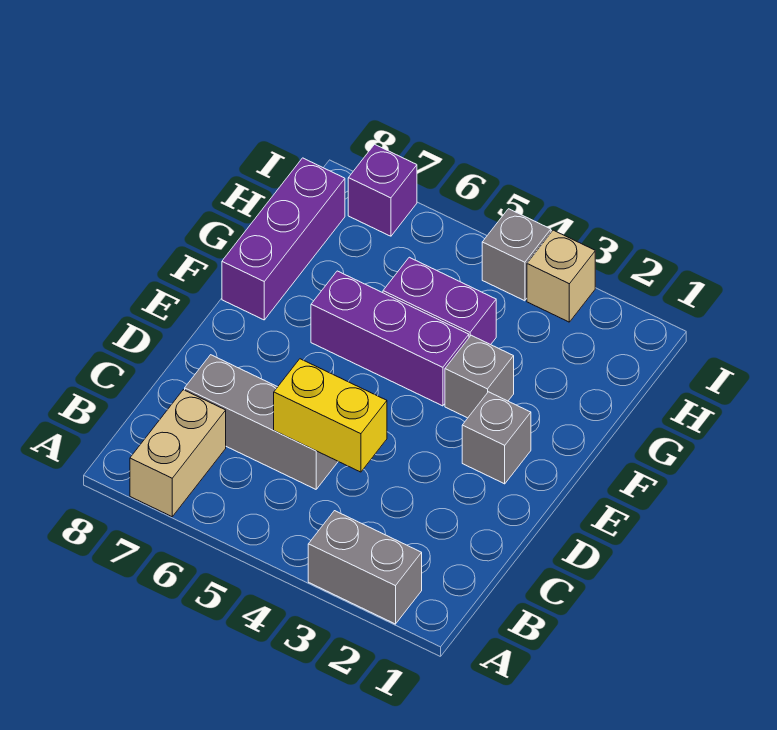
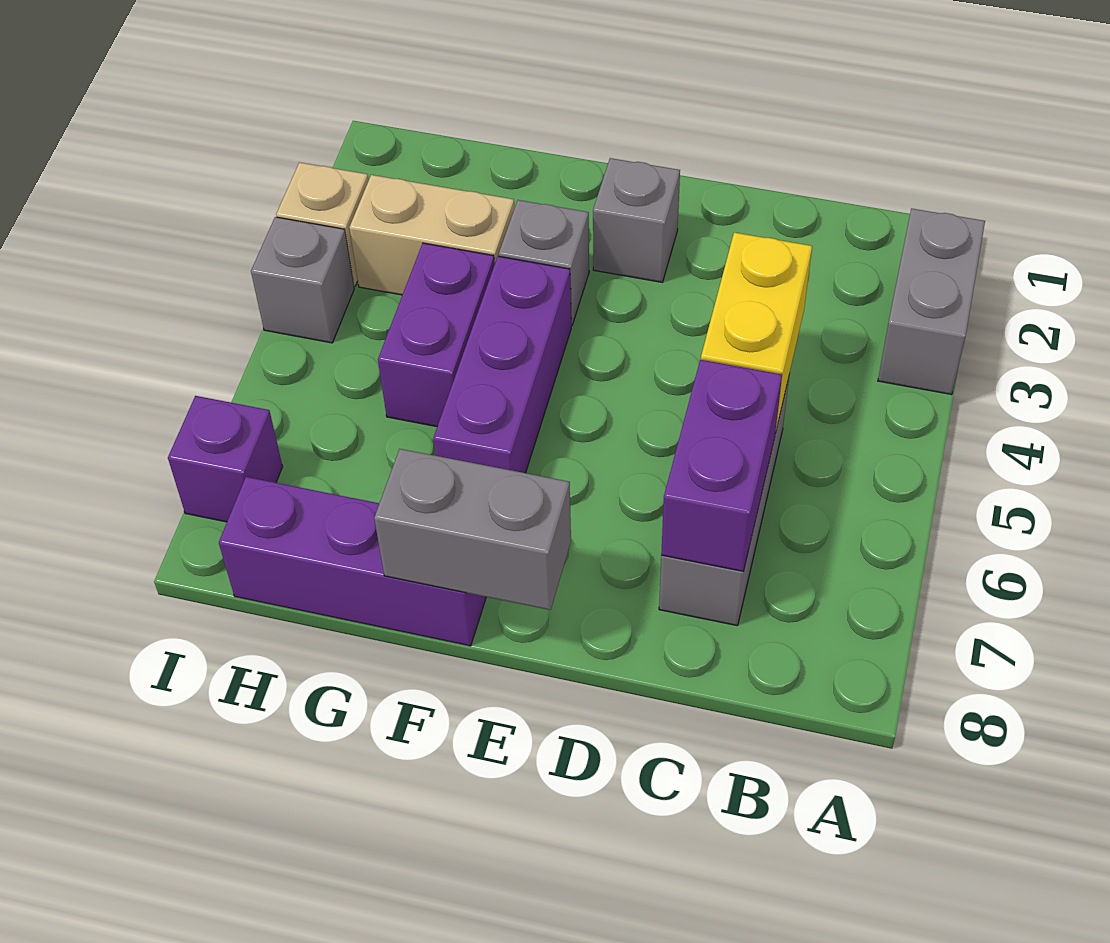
tan brick A7:B7 level 1 -> tan brick G3:H3 level 1
none -> purple brick C6:C7 level 2
none -> grey brick E8:F8 level 2

